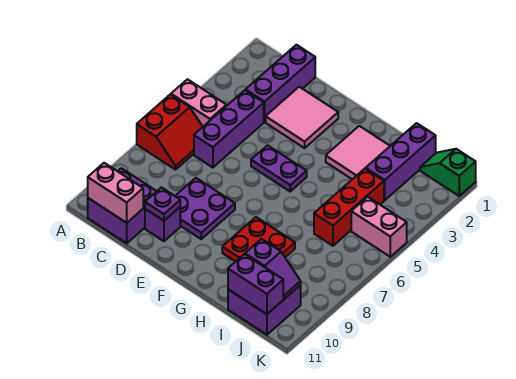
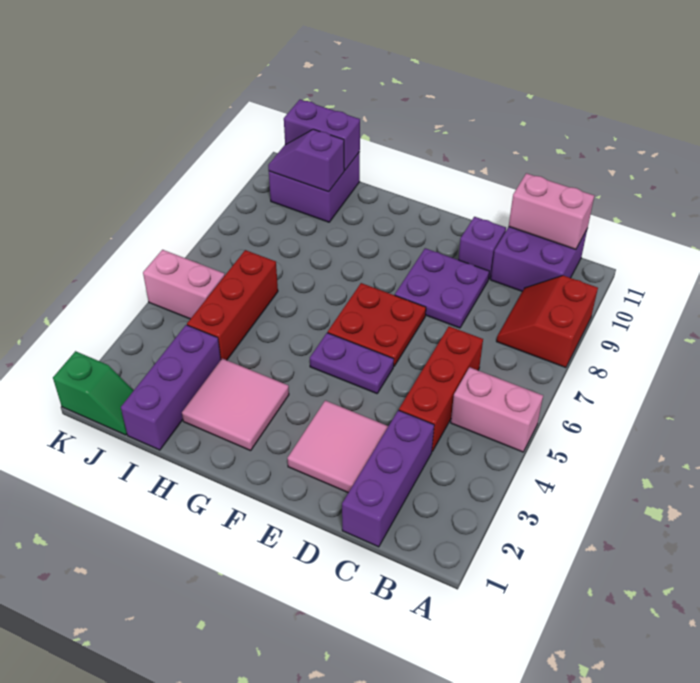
red slope A6:B7 level 1 top A -> red slope A8:B9 level 1 top A
purple brick C4:C6 level 1 -> red brick C4:C6 level 1
purple plate D10 level 2 -> none
red plate G8:H9 level 1 -> red plate E6:F7 level 1

